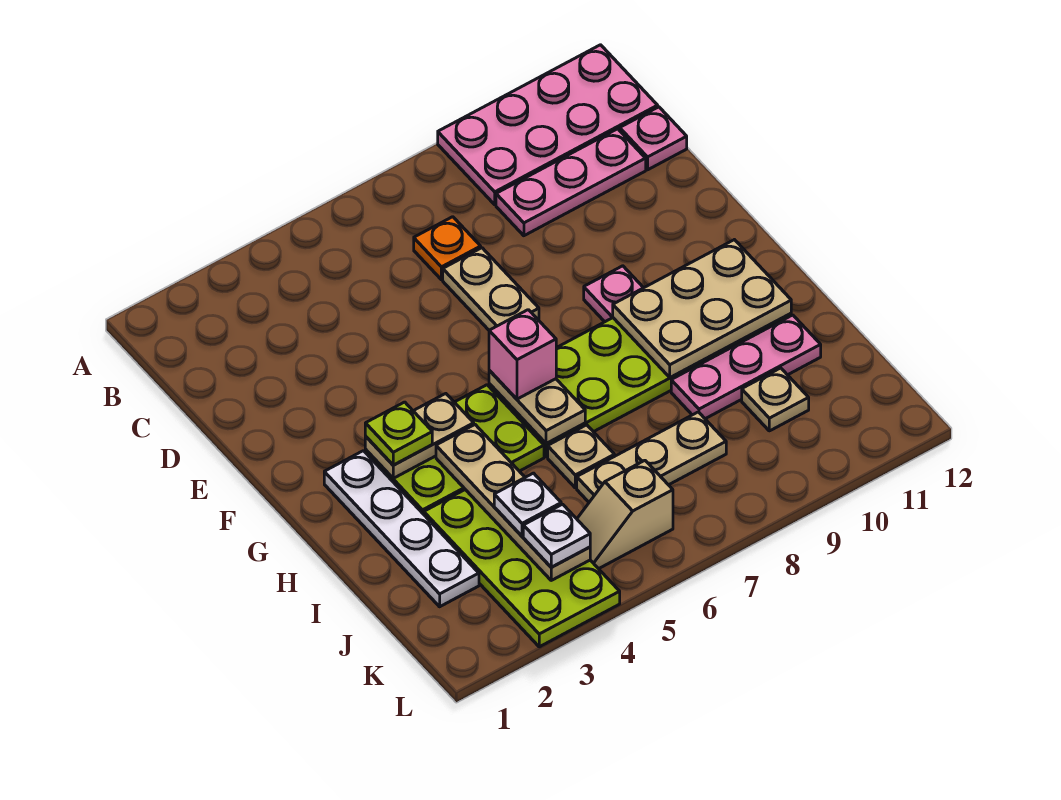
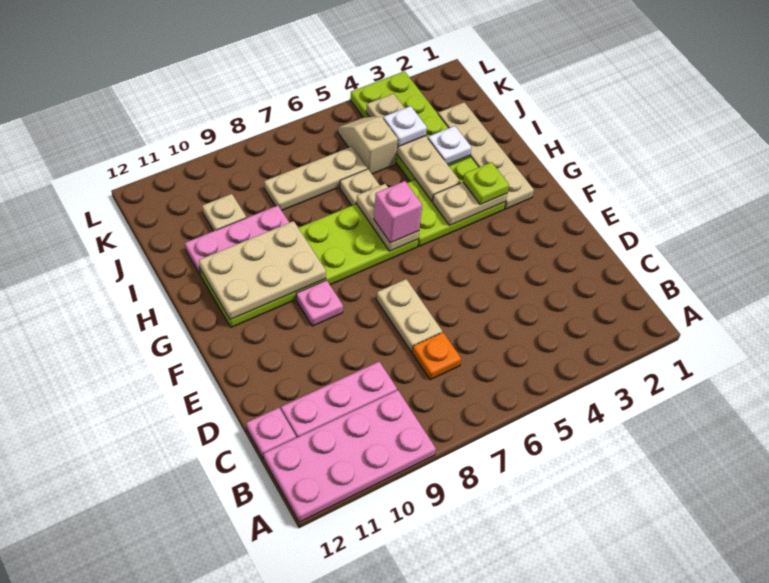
white plate G2:J2 level 1 -> tan plate G2:J2 level 1
white plate K4 level 3 -> white plate I3 level 2
tan slope K5:K6 level 1 top 6 -> tan slope J5:K5 level 1 top J

